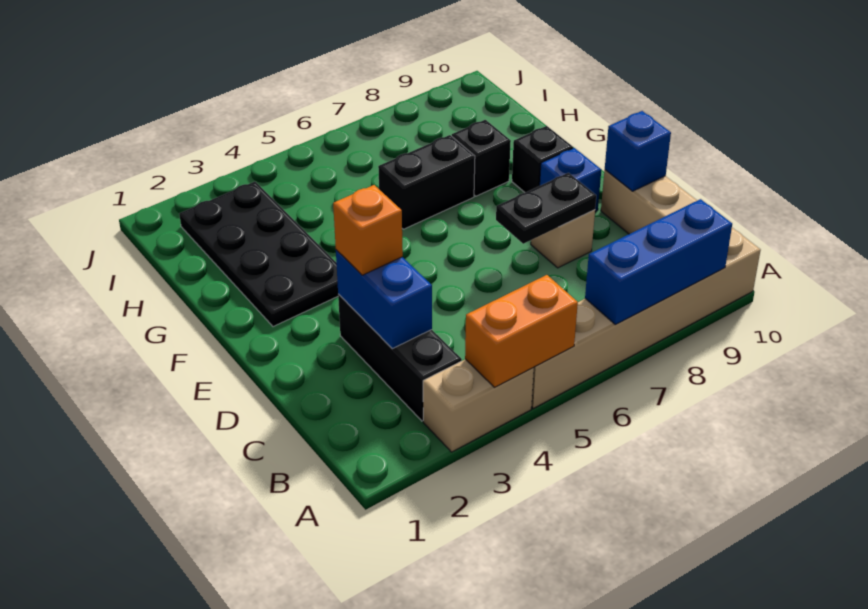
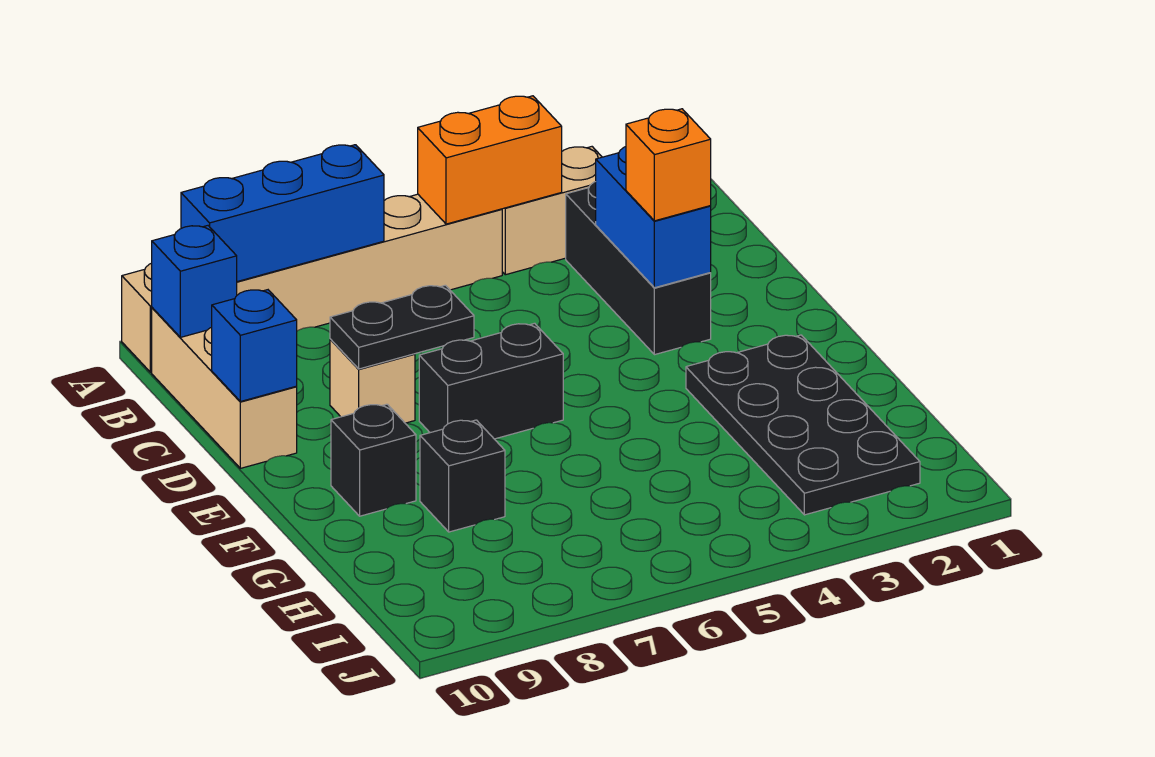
blue brick E9 level 1 -> blue brick B10 level 2
black brick G6:G7 level 1 -> black brick E6:E7 level 1

